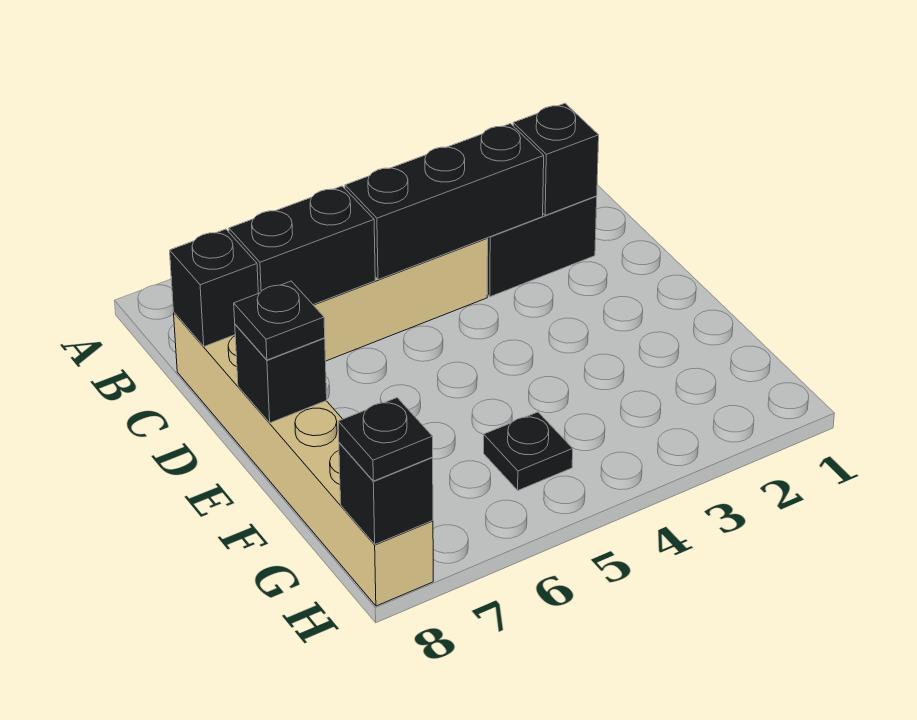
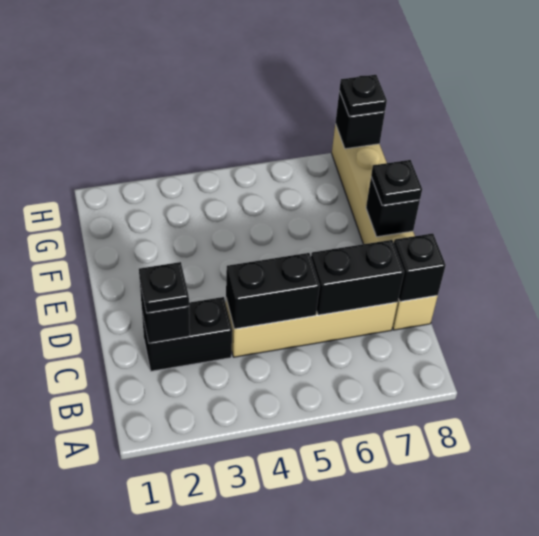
black brick C3:C5 level 2 -> black brick C4:C5 level 2
black plate G5 level 1 -> black plate C2 level 3

